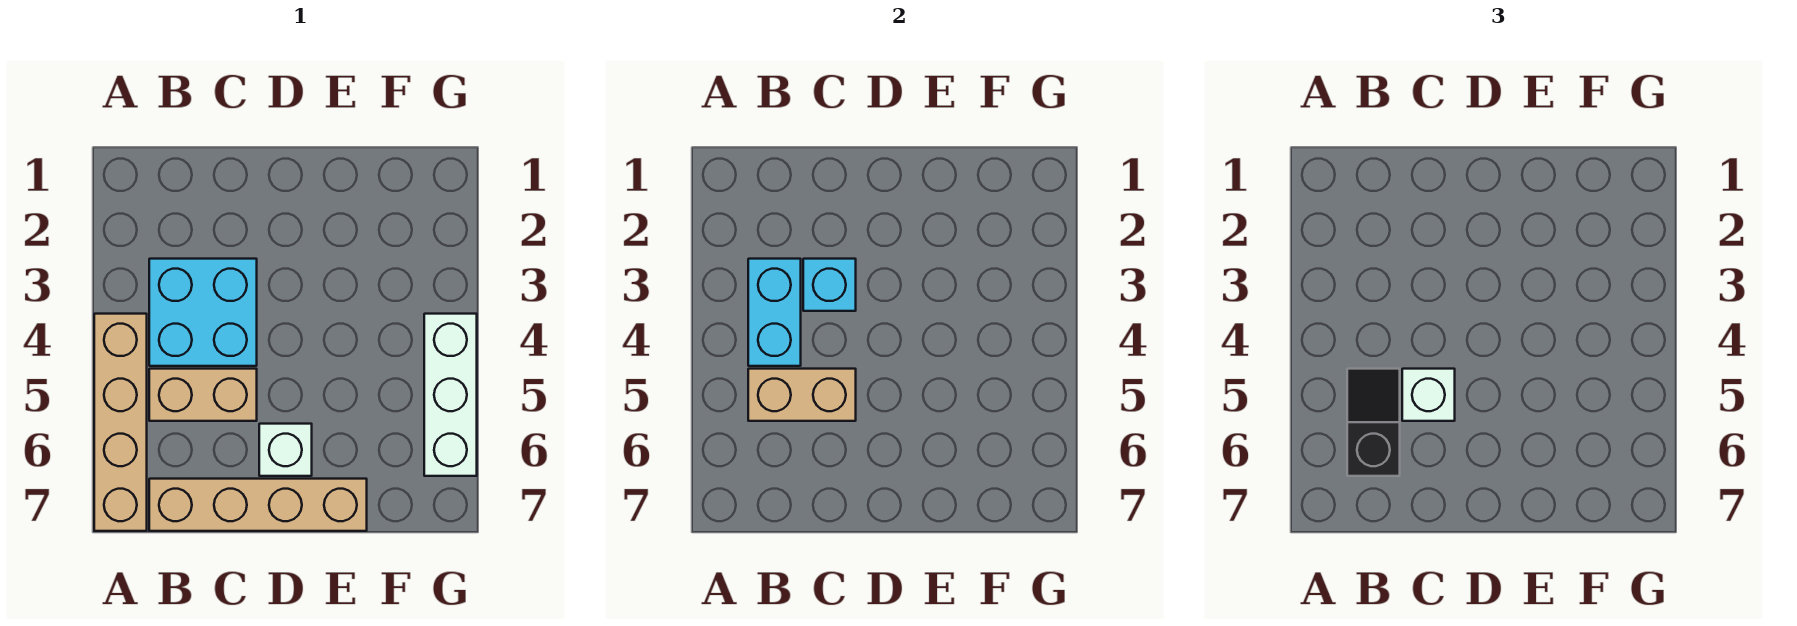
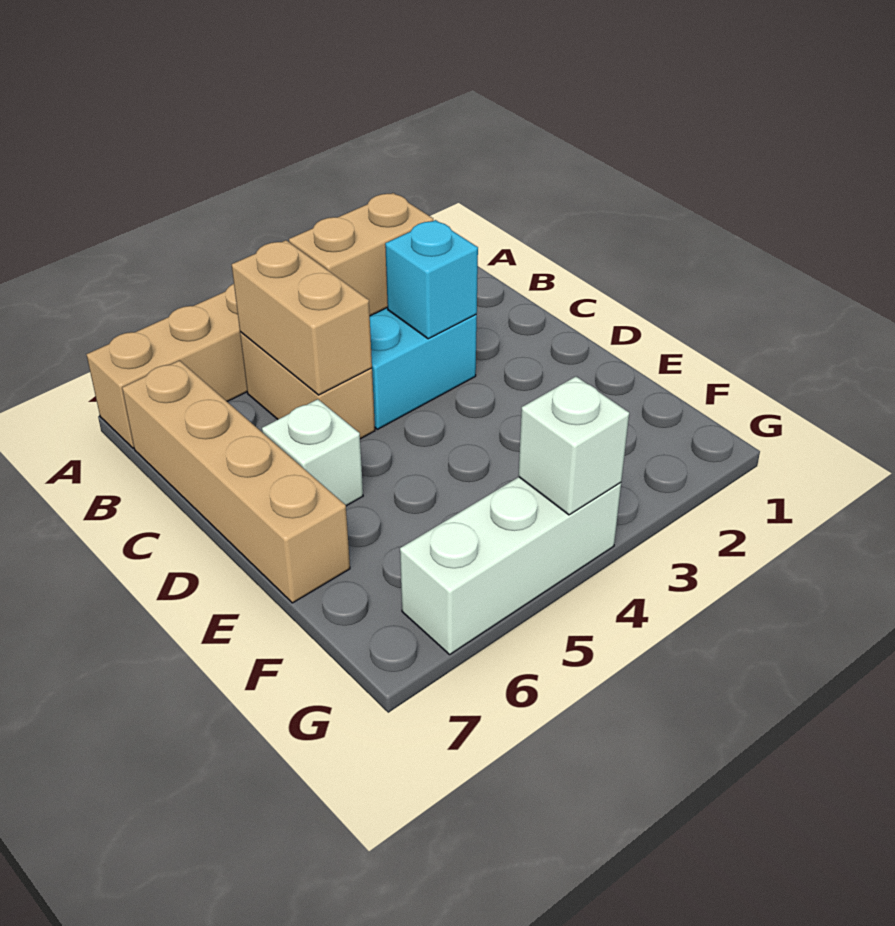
cyan brick B3:B4 level 2 -> tan brick B3:B4 level 2
black slope B5:B6 level 3 top 6 -> none
white brick C5 level 3 -> white brick G4 level 2

